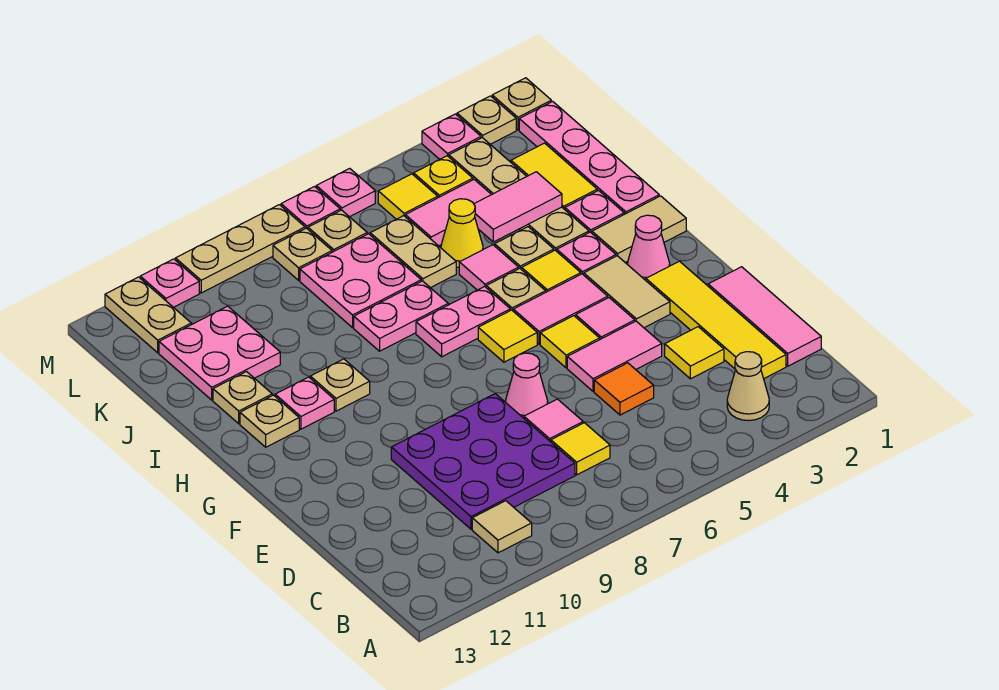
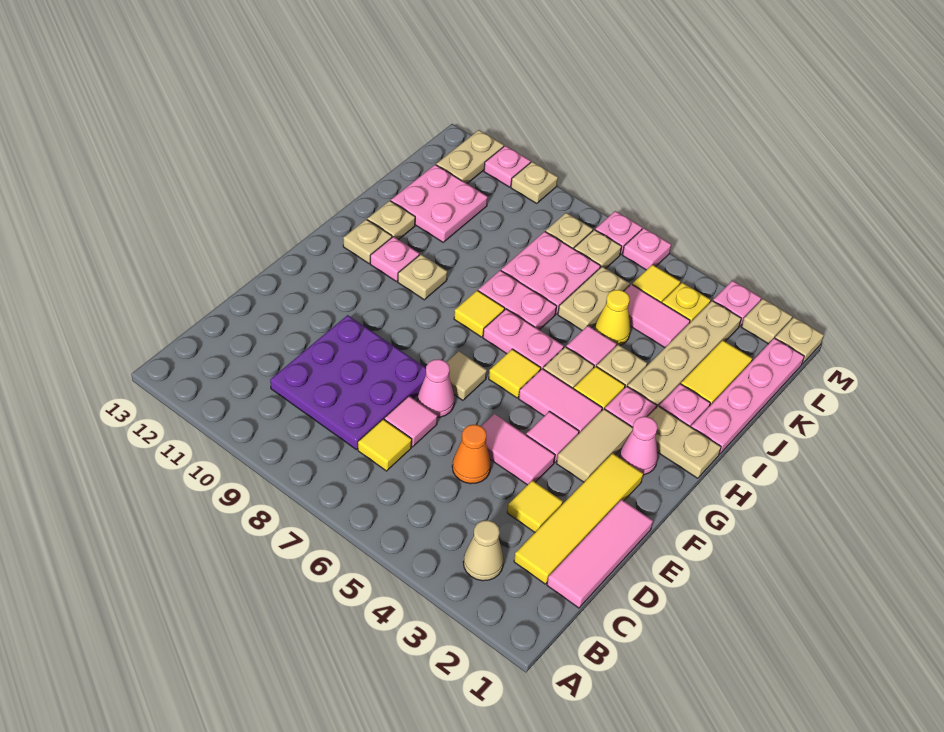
tan tile B10 level 1 -> tan tile F7 level 1
orange tile D5 level 1 -> orange cone D5 level 1
yellow tile F5 level 1 -> yellow tile H8 level 1
tan tile H1:H2 level 1 -> tan plate H1:H2 level 1
pink tile J3:J4 level 2 -> none
tan plate M8:M10 level 1 -> tan plate M10 level 1

